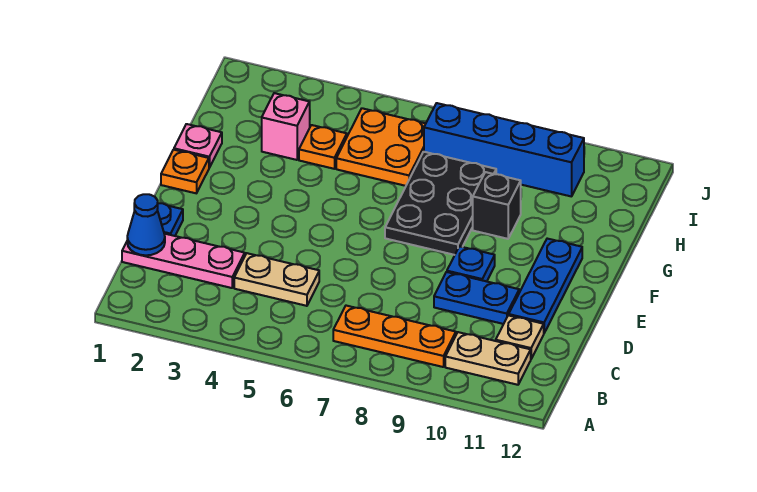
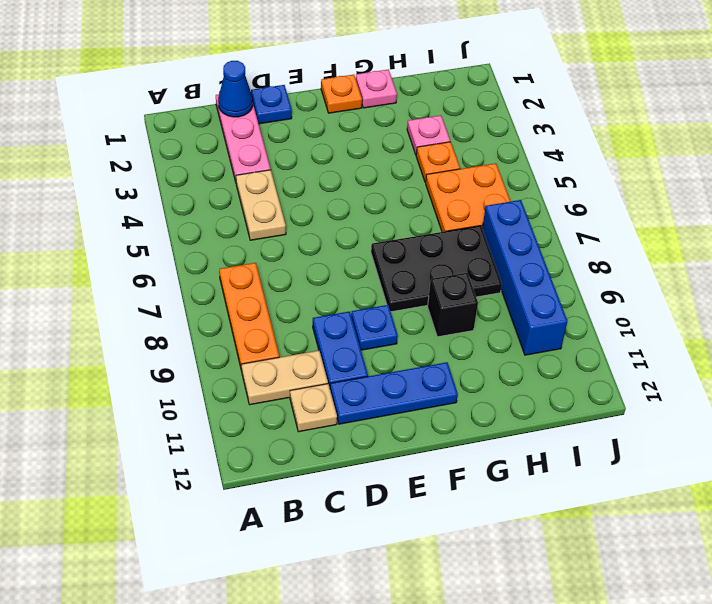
tan plate B10:B11 level 1 -> tan plate B10:C10 level 1
pink brick H3 level 1 -> pink plate H3 level 1

